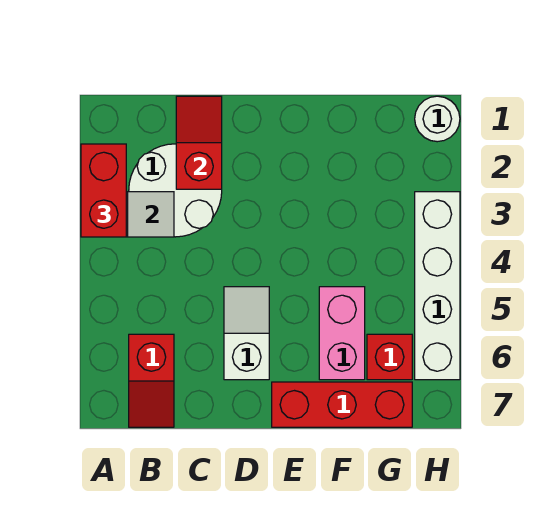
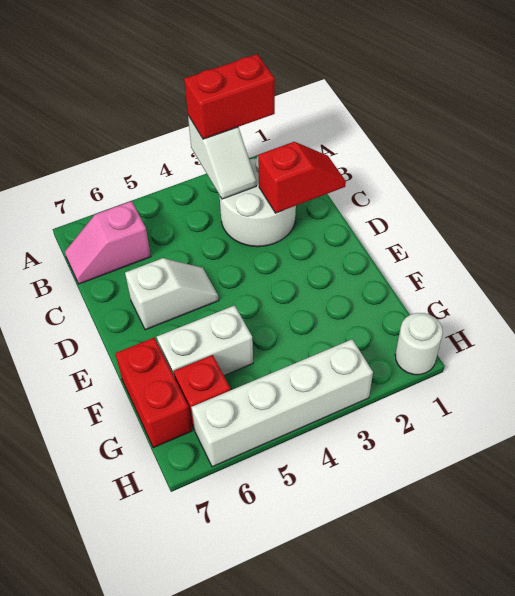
red slope B6:B7 level 1 top 6 -> pink slope B6:B7 level 1 top 6
red brick E7:G7 level 1 -> red brick F7:G7 level 1
pink brick F5:F6 level 1 -> white brick F5:F6 level 1

